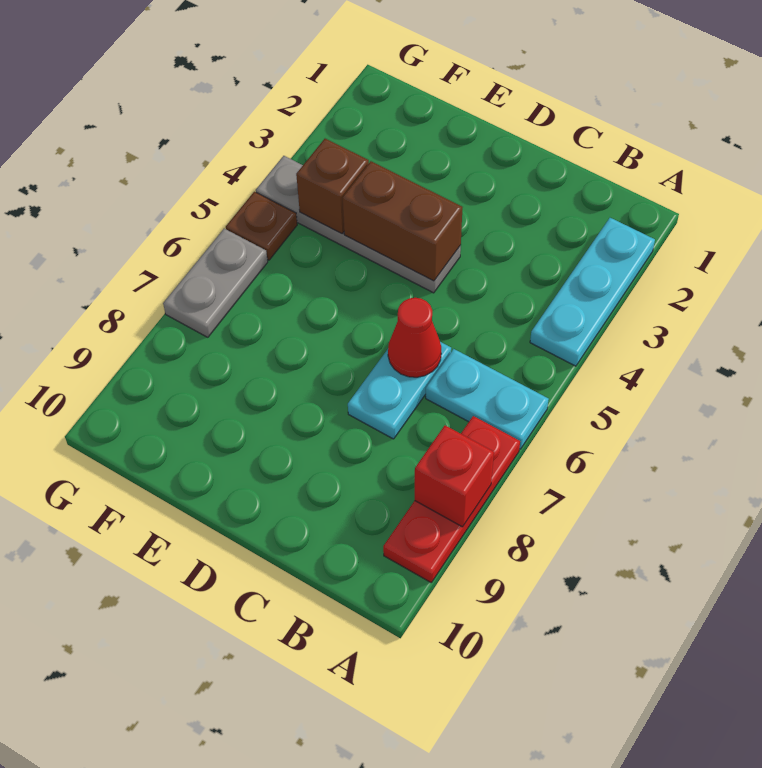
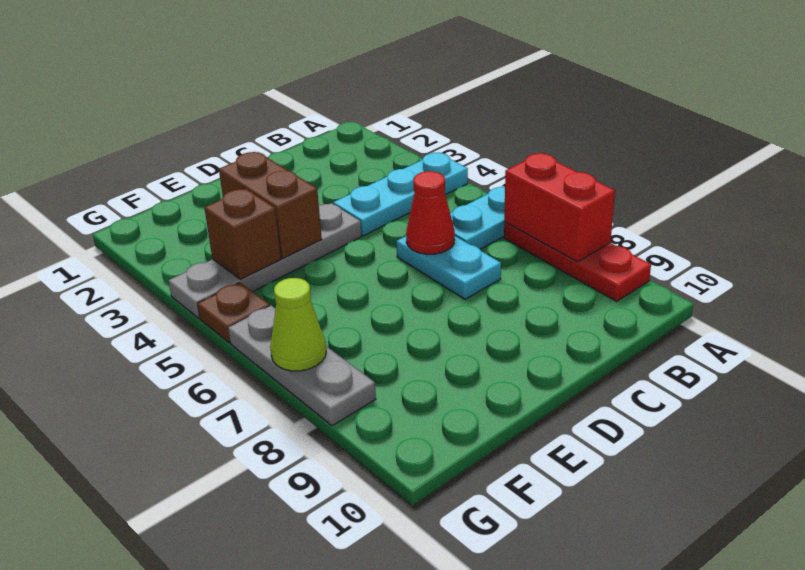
cyan plate A2:A4 level 1 -> cyan plate A4:C4 level 1
red brick A8 level 2 -> red brick A7:A8 level 2
brown brick D4:E4 level 2 -> brown brick E3:E4 level 2
grey plate G6:G7 level 1 -> grey plate G6:G8 level 1
none -> lime cone G7 level 2

